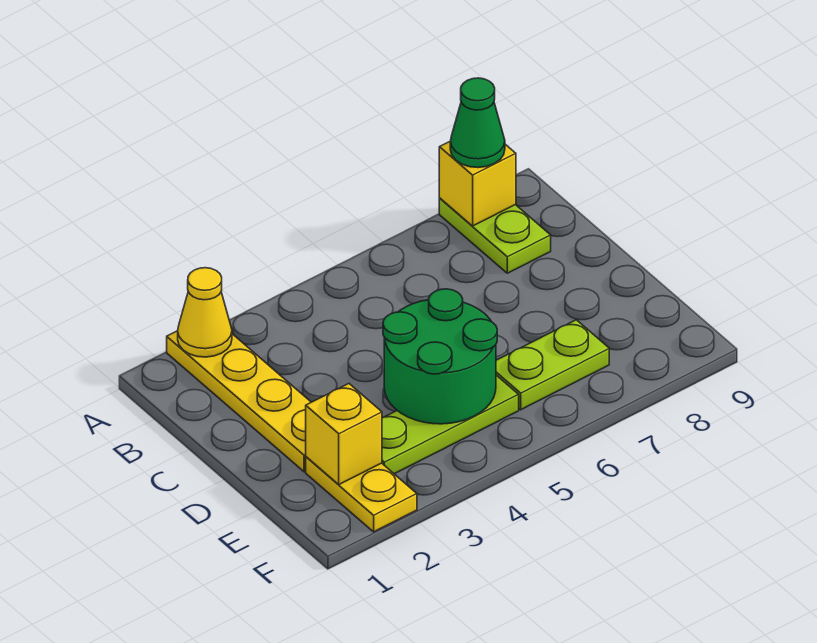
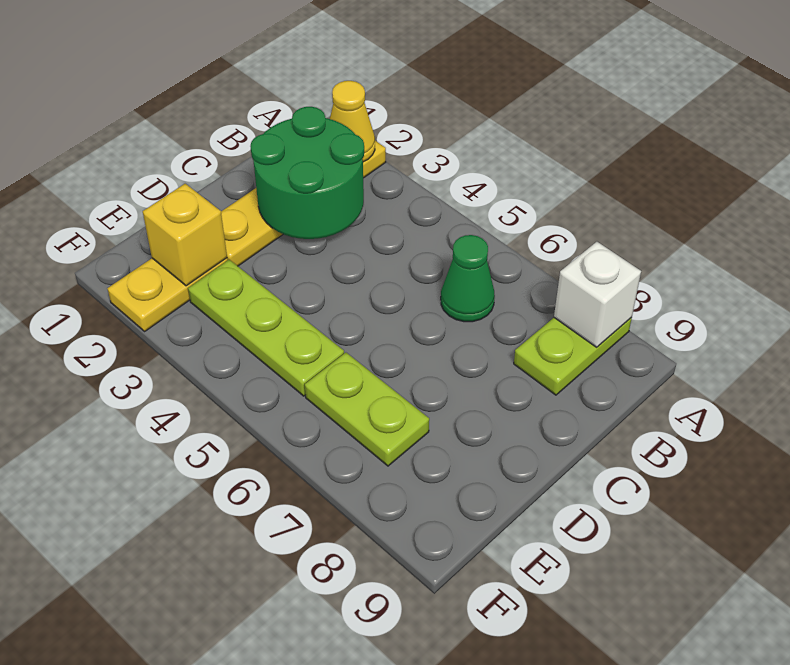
yellow brick A8 level 2 -> white brick A8 level 2
green cone A8 level 3 -> green cone B6 level 1
green round brick D4:E5 level 2 -> green round brick B2:C3 level 2

